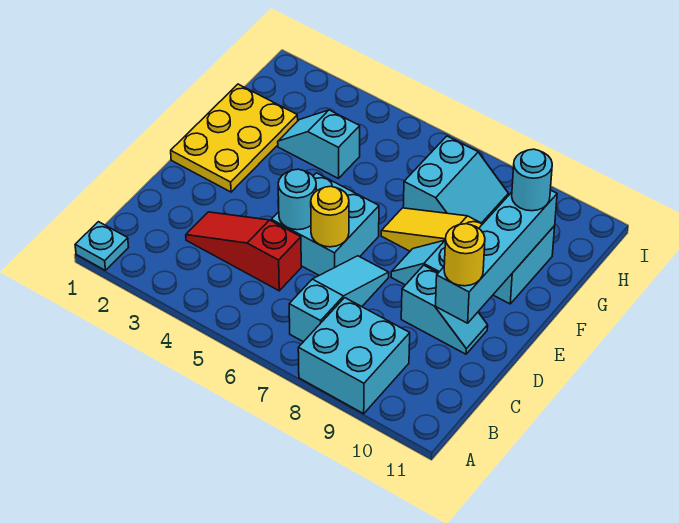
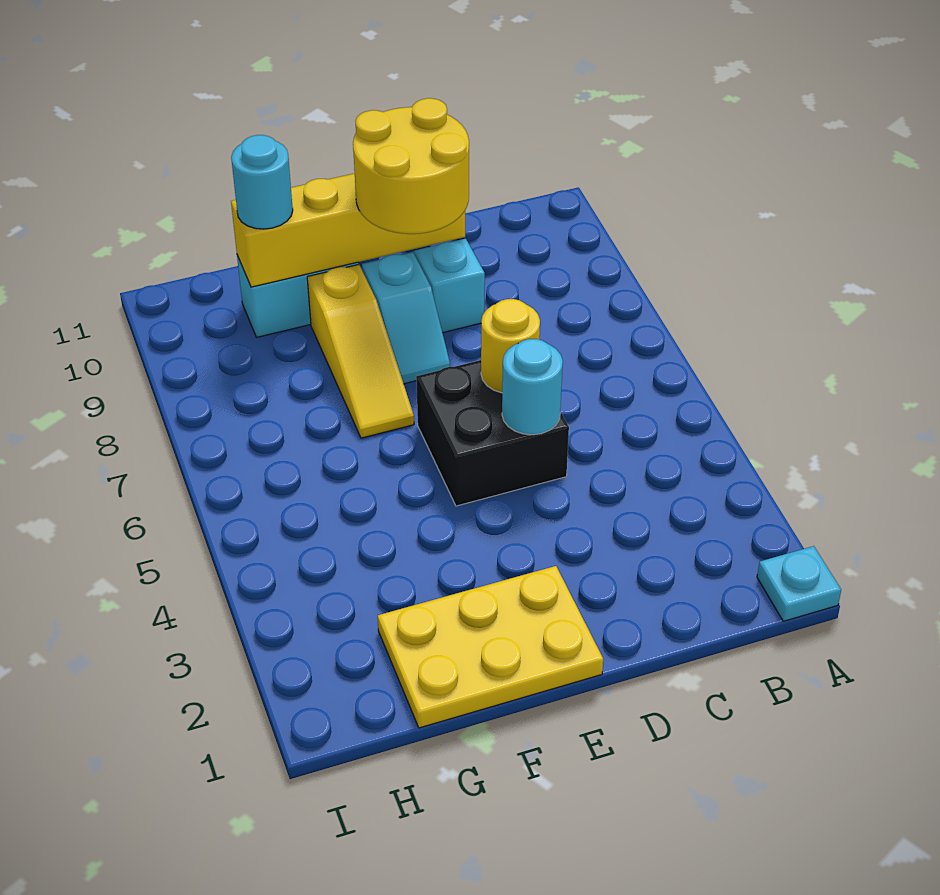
cyan brick A8:B9 level 1 -> none
cyan slope B7:D7 level 1 top B -> none
red slope C3:C5 level 1 top 5 -> none
cyan brick D5:E6 level 1 -> black brick D5:E6 level 1
cyan brick D10:G10 level 2 -> yellow brick D10:G10 level 2
yellow round brick D10 level 3 -> yellow round brick D9:E10 level 3
cyan slope G3:G4 level 1 top 4 -> none
cyan slope G7:H8 level 1 top 7 -> none

